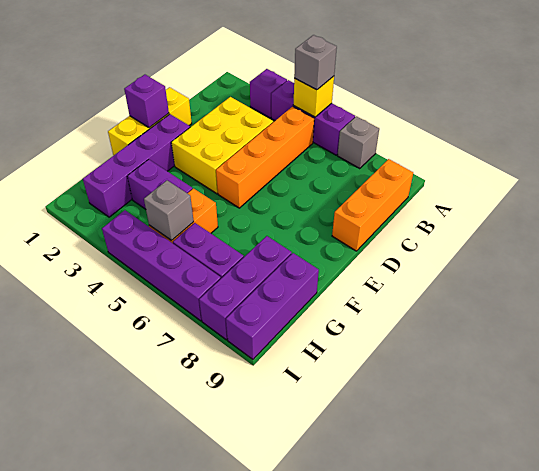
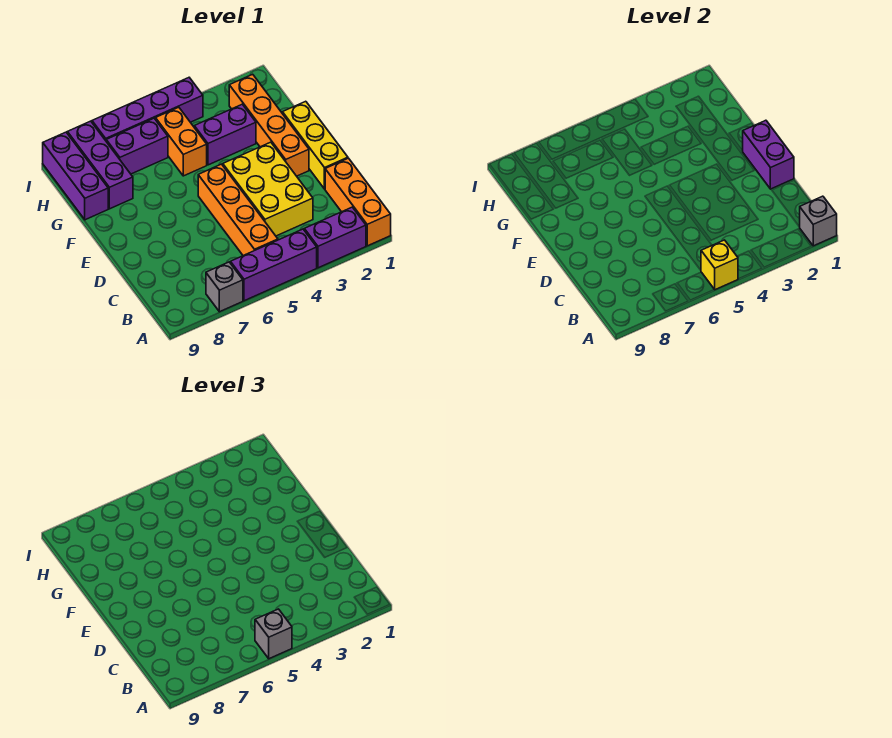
purple brick A3 level 1 -> purple brick A2:A3 level 1
orange brick B9:D9 level 1 -> orange brick A1:C1 level 1
purple brick E1 level 2 -> purple brick D1:E1 level 2
purple brick E2:H2 level 1 -> orange brick E2:H2 level 1
grey brick H5 level 2 -> grey brick A1 level 2

